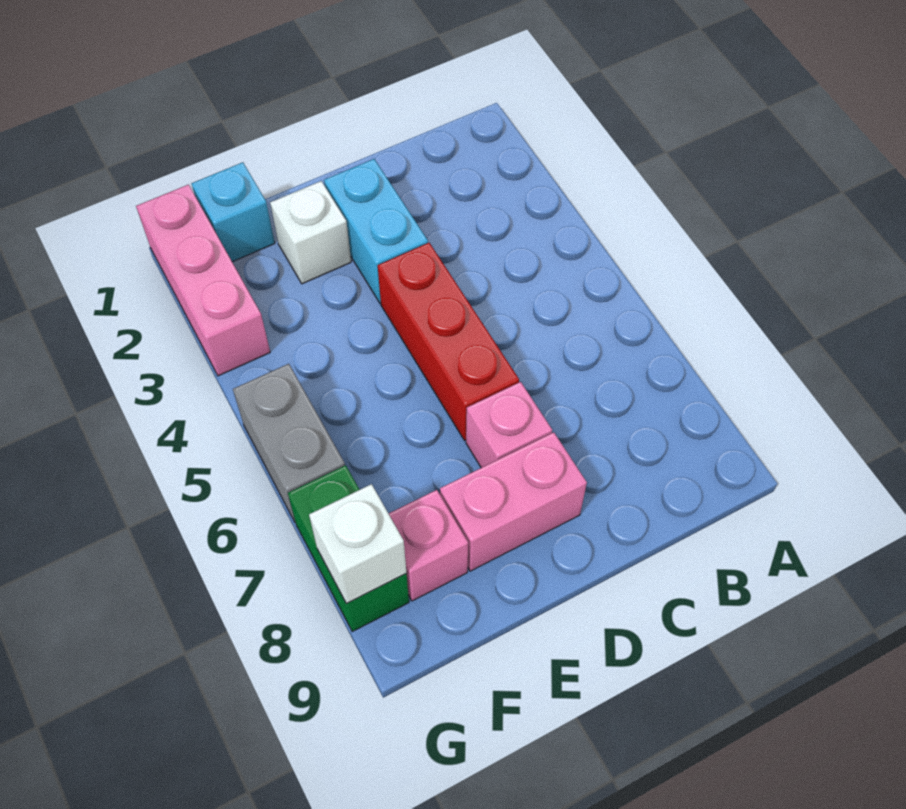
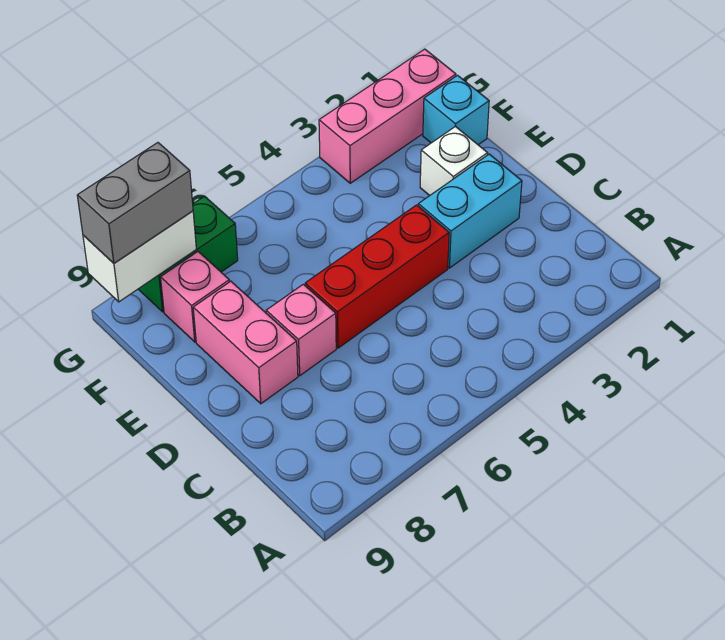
grey brick G5:G6 level 1 -> grey brick G8:G9 level 3
white brick G8 level 2 -> white brick G8:G9 level 2

